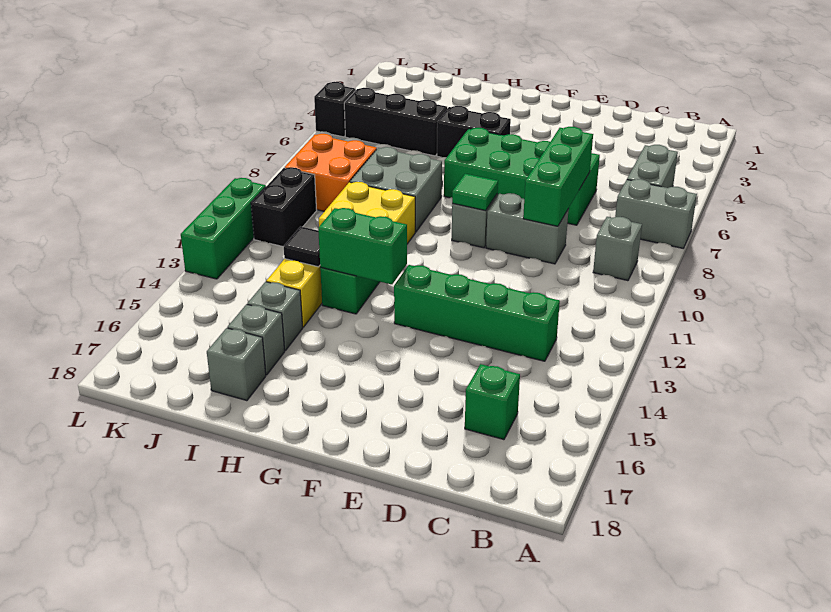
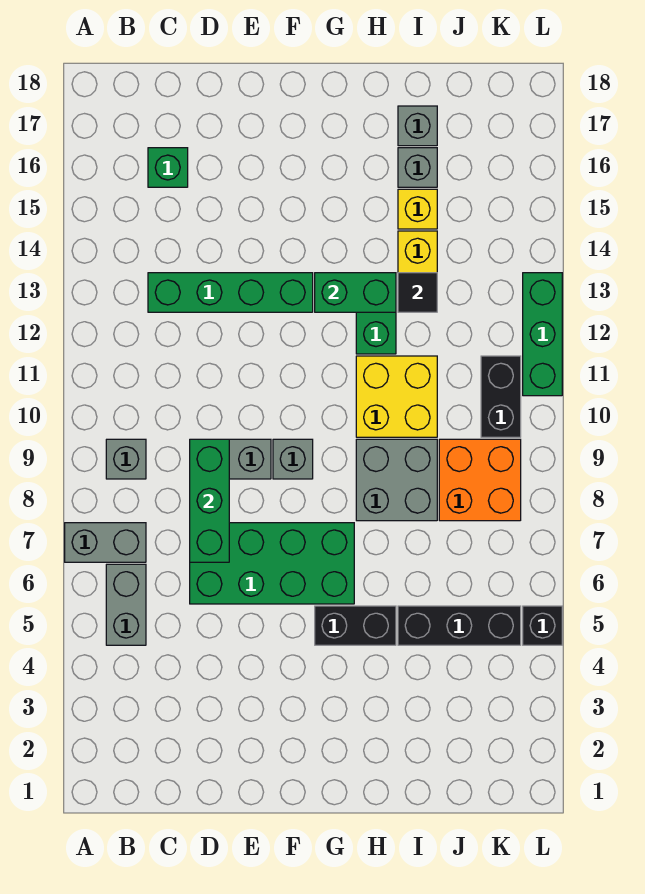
green tile F9 level 2 -> none
grey brick I15 level 1 -> yellow brick I15 level 1

